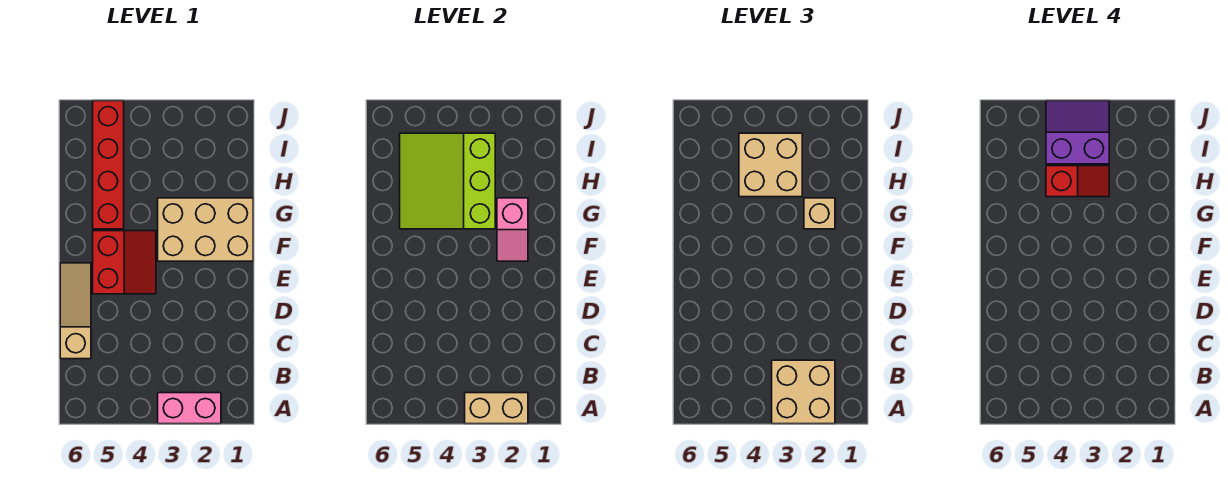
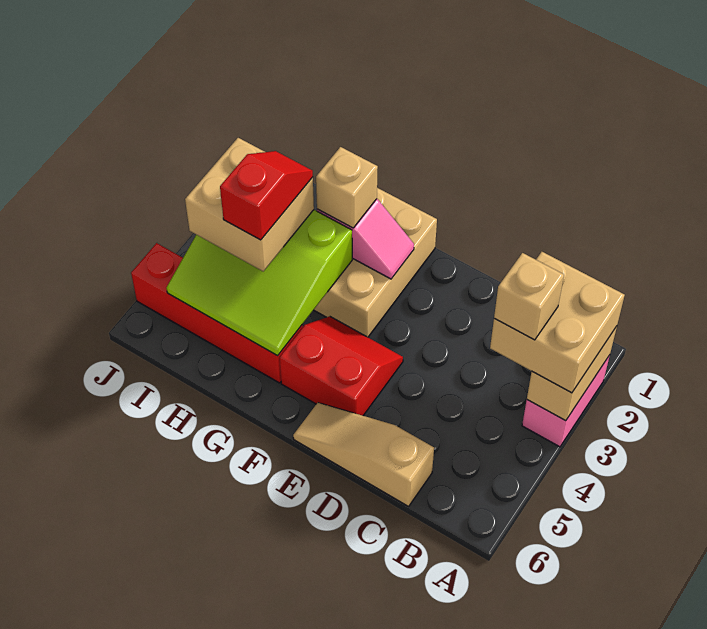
none -> tan brick B3 level 4
purple slope I3:J4 level 4 top I -> none

